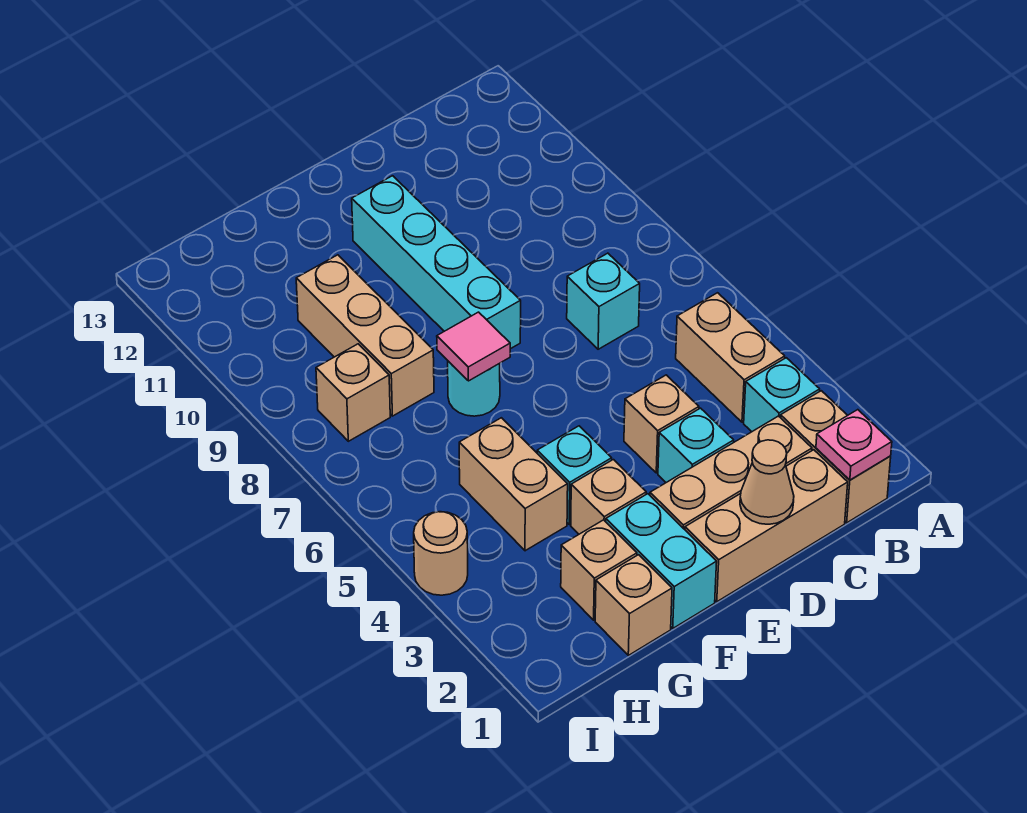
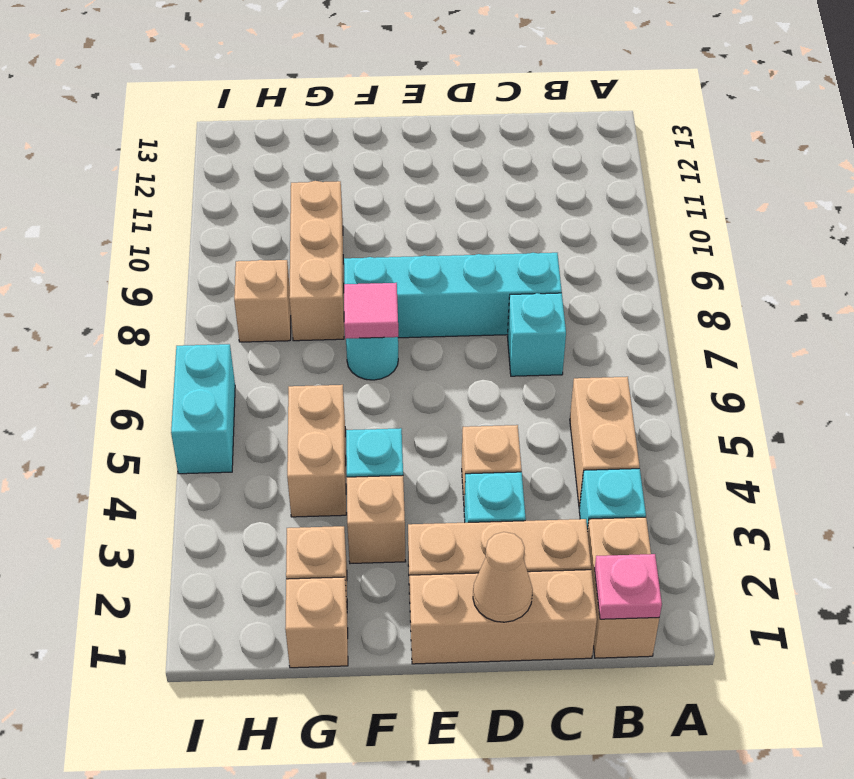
cyan brick E8:E11 level 1 -> cyan brick C8:F8 level 1
cyan brick F1:F2 level 1 -> cyan brick I5:I6 level 1
tan round brick I4 level 1 -> none

